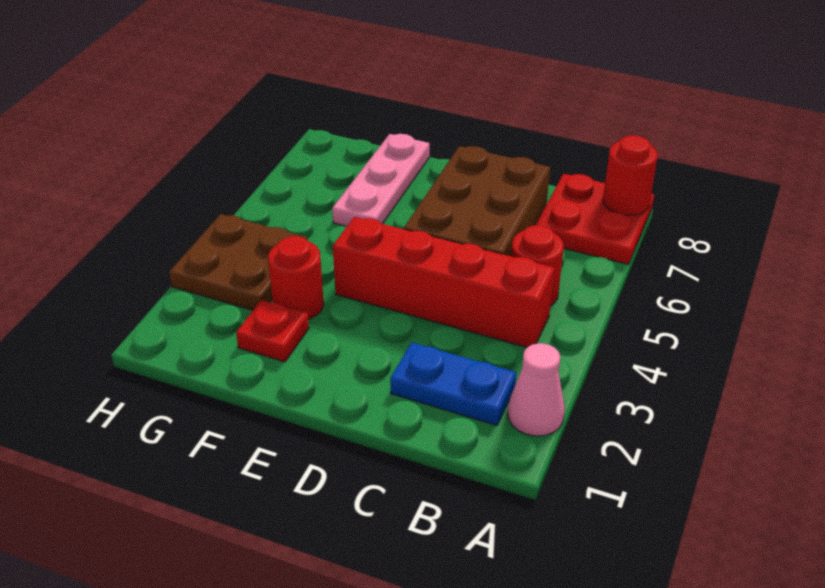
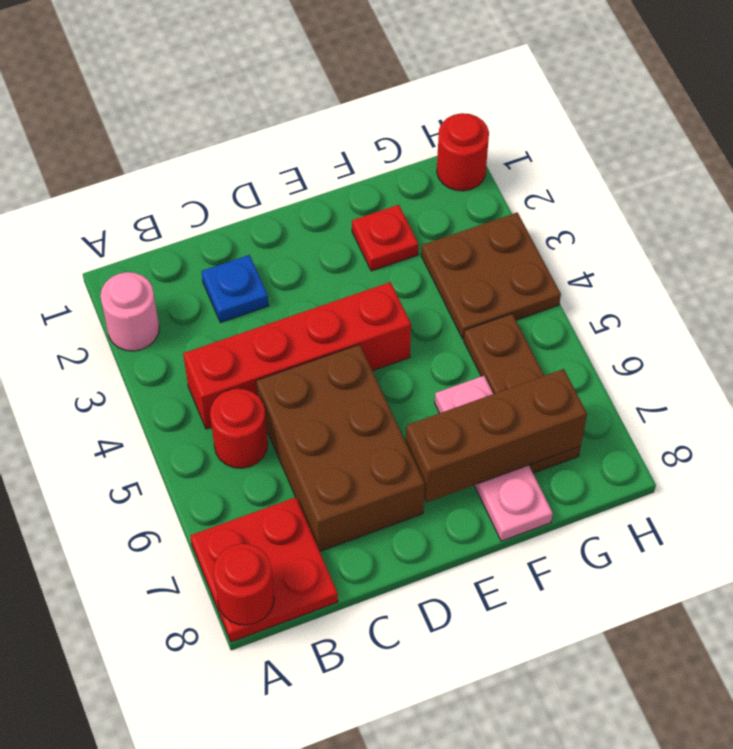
pink cone A2 level 1 -> pink round brick A2 level 1
blue plate B2:C2 level 1 -> blue plate C2 level 1
none -> brown brick E7:G7 level 2
red round brick F3 level 1 -> red round brick H1 level 1
none -> brown plate G5:G7 level 1

